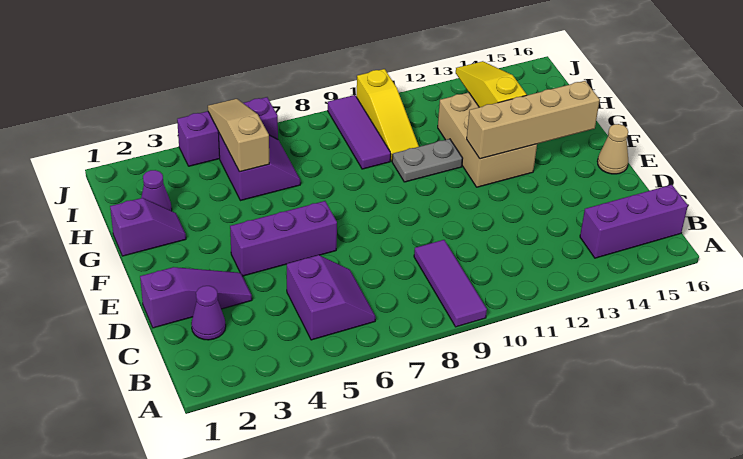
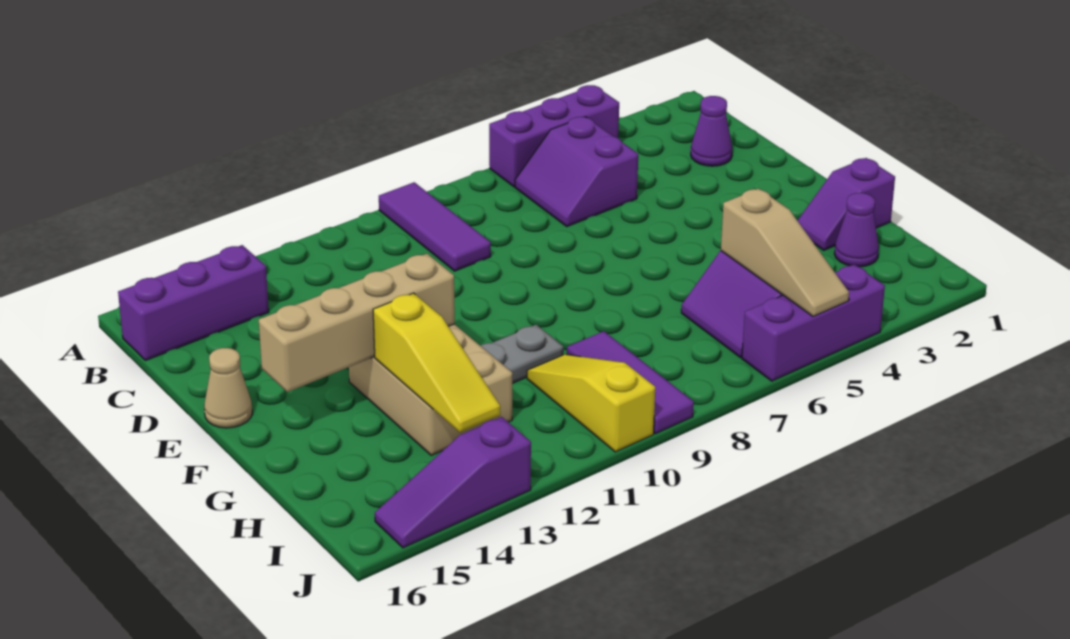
purple slope D1:D3 level 1 top 1 -> purple slope J13:J15 level 1 top 13
purple brick E4:E6 level 1 -> purple brick A4:A6 level 1

